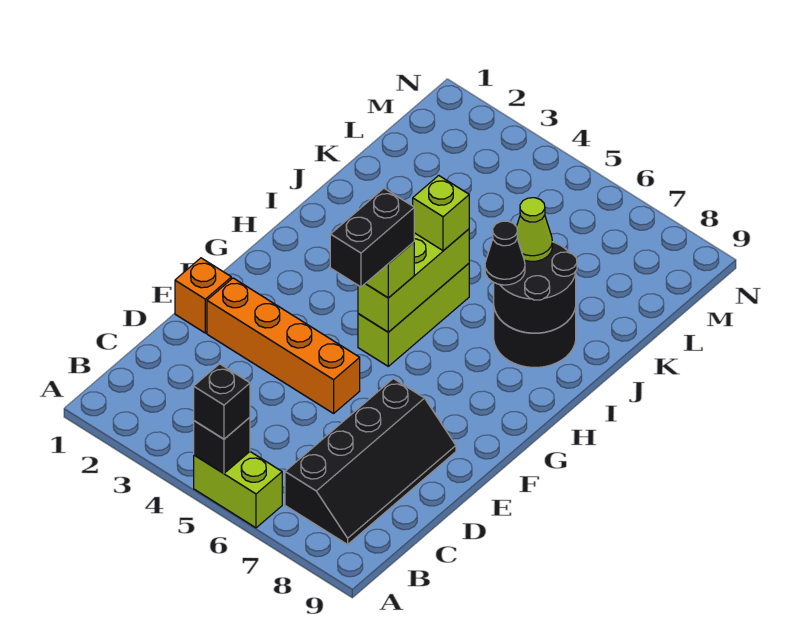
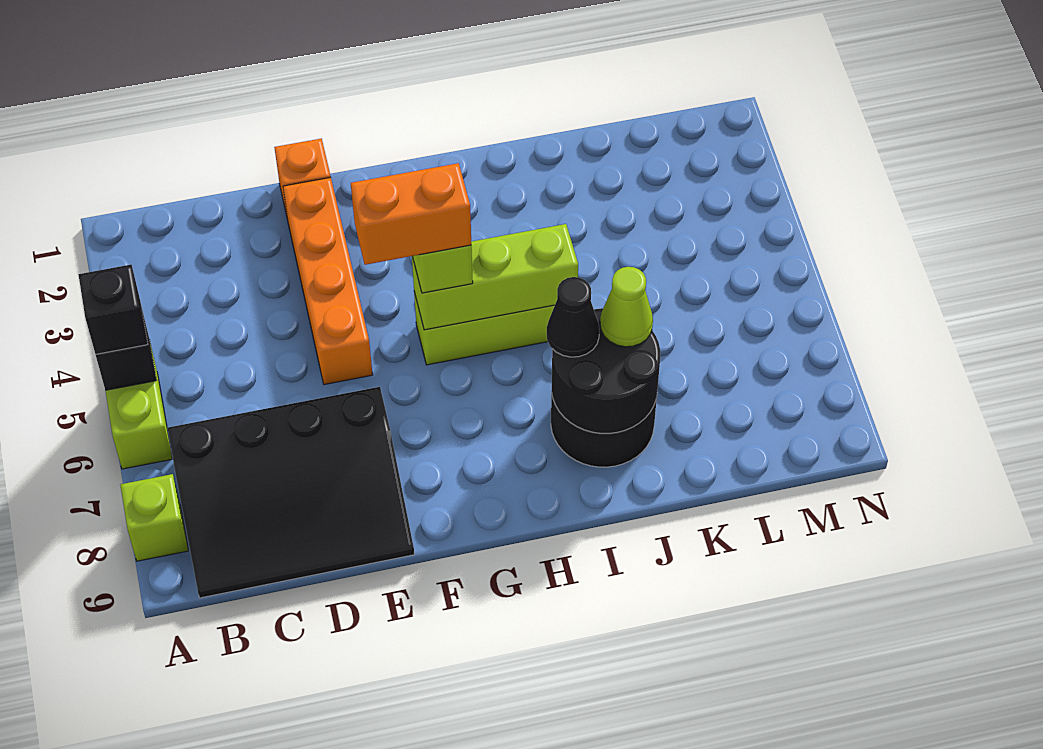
black slope B7:E8 level 1 top 7 -> black slope B7:E9 level 1 top 7
black brick F5:G5 level 4 -> orange brick F5:G5 level 4
lime brick I5 level 3 -> lime brick A8 level 1

